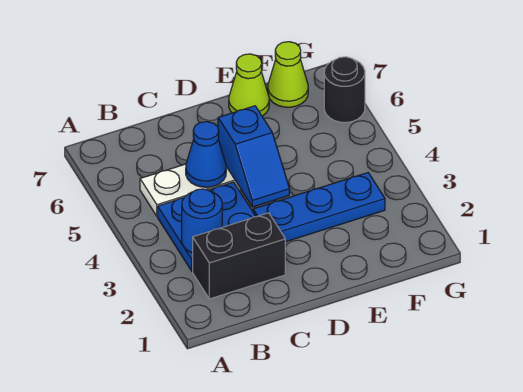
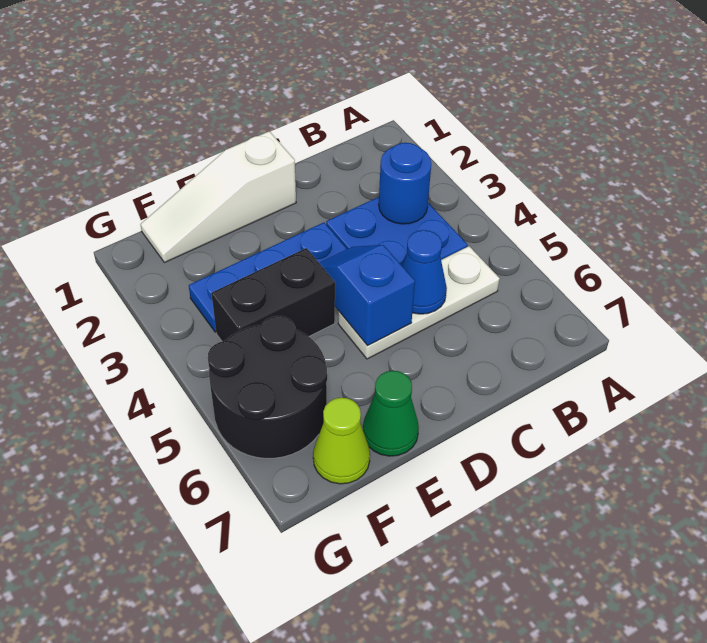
black brick B2:C2 level 1 -> black brick E4:F4 level 1
none -> white slope D1:F1 level 1 top D
lime cone E7 level 1 -> green cone E7 level 1
black round brick G6 level 1 -> black round brick F5:G6 level 1

